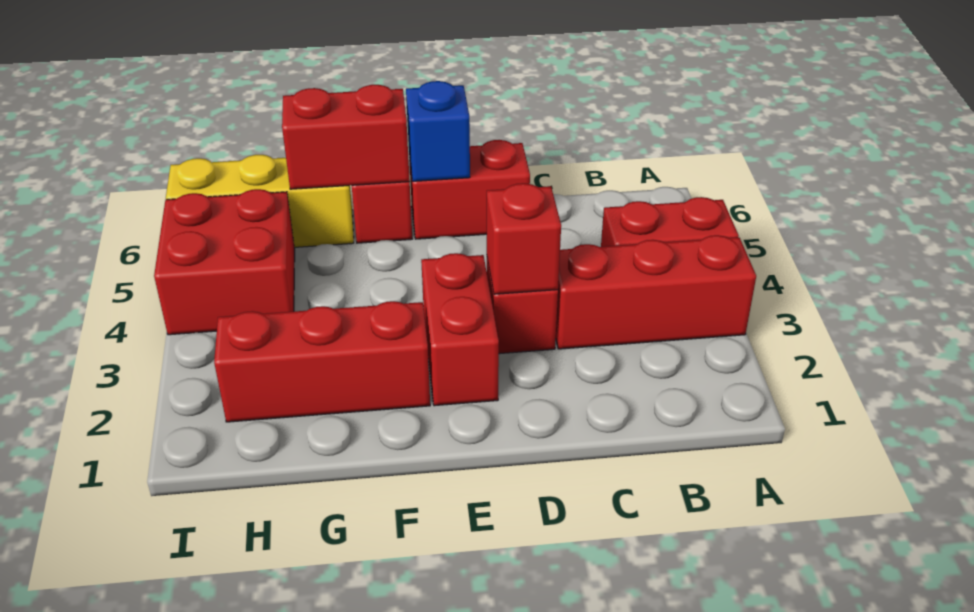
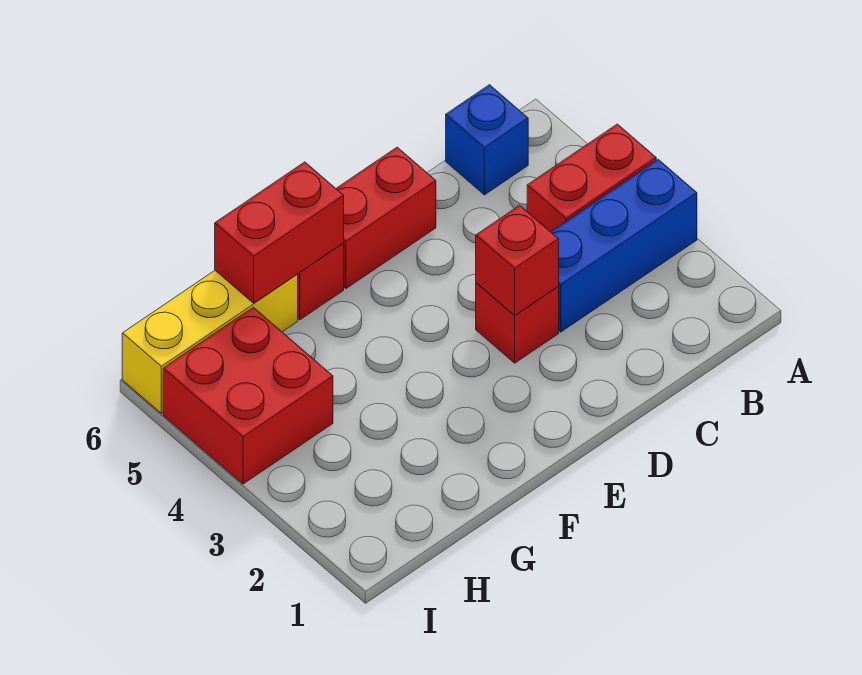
red brick A3:C3 level 1 -> blue brick A3:C3 level 1
red brick E2:E3 level 1 -> none
blue brick E6 level 2 -> blue brick B6 level 1
red brick F2:H2 level 1 -> none

